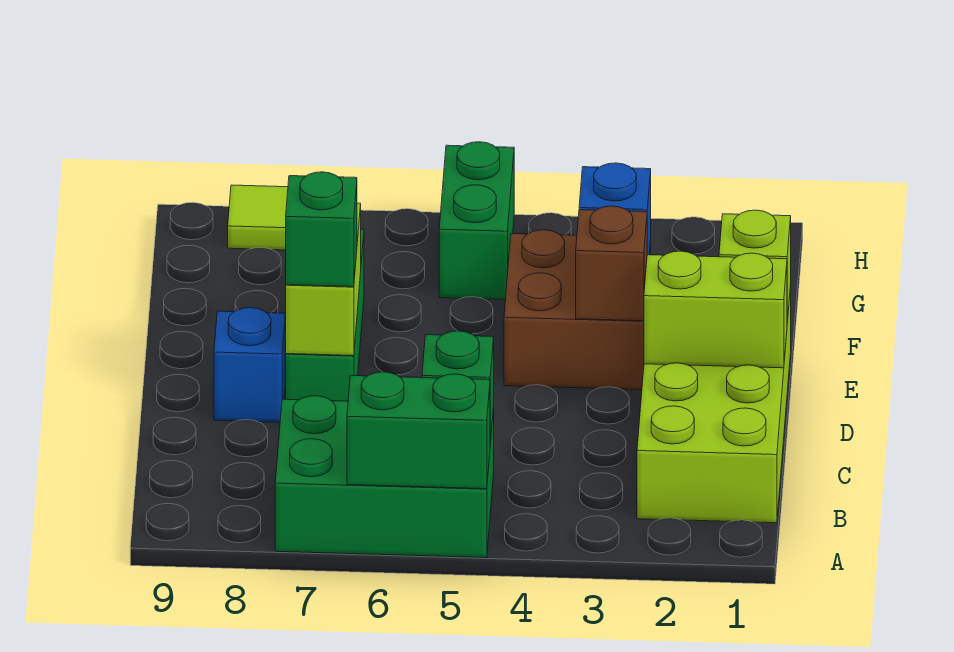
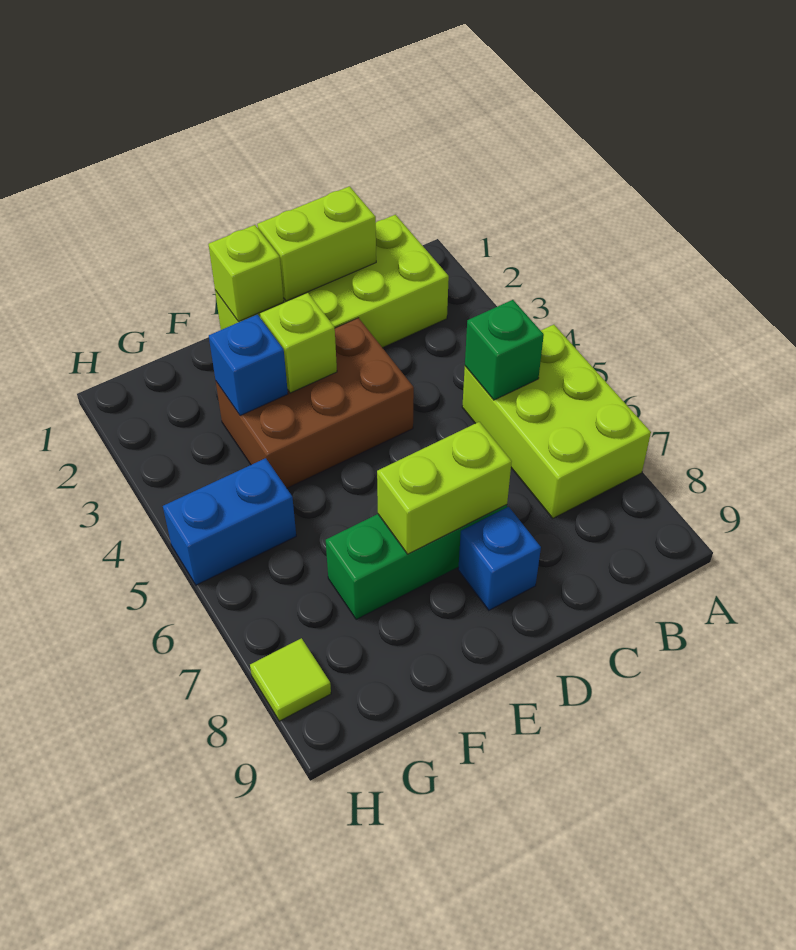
green brick A5:B7 level 1 -> lime brick A5:B7 level 1
green brick A5:A6 level 2 -> none
lime brick D1:D2 level 2 -> lime brick C1:D1 level 2
green brick D7 level 3 -> none
brown brick E3:F4 level 1 -> brown brick D3:F4 level 1
brown brick E3 level 2 -> lime brick E3 level 2
green brick G5:H5 level 1 -> blue brick G5:H5 level 1

